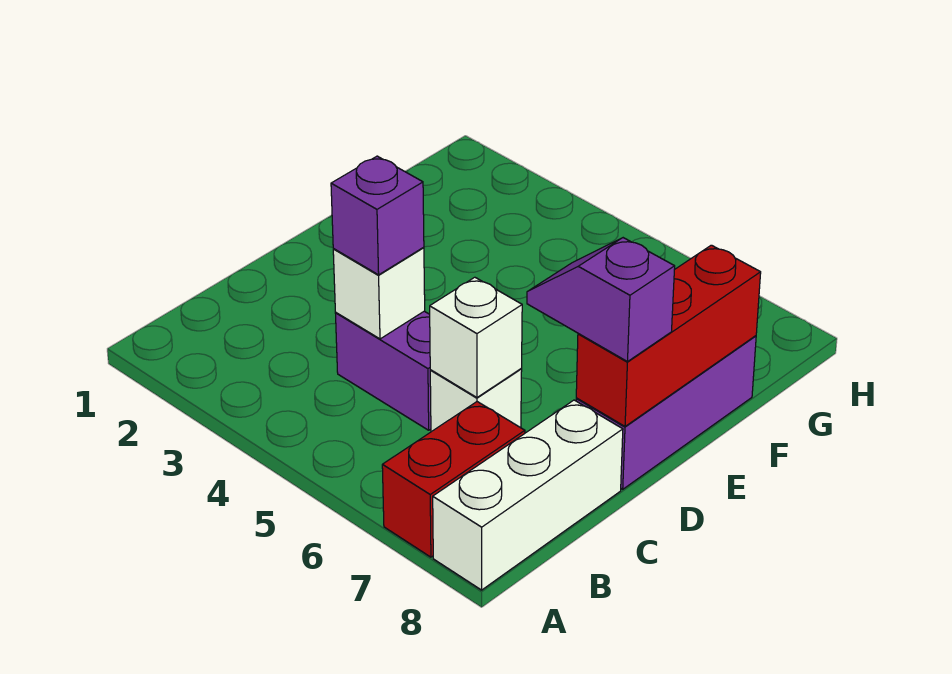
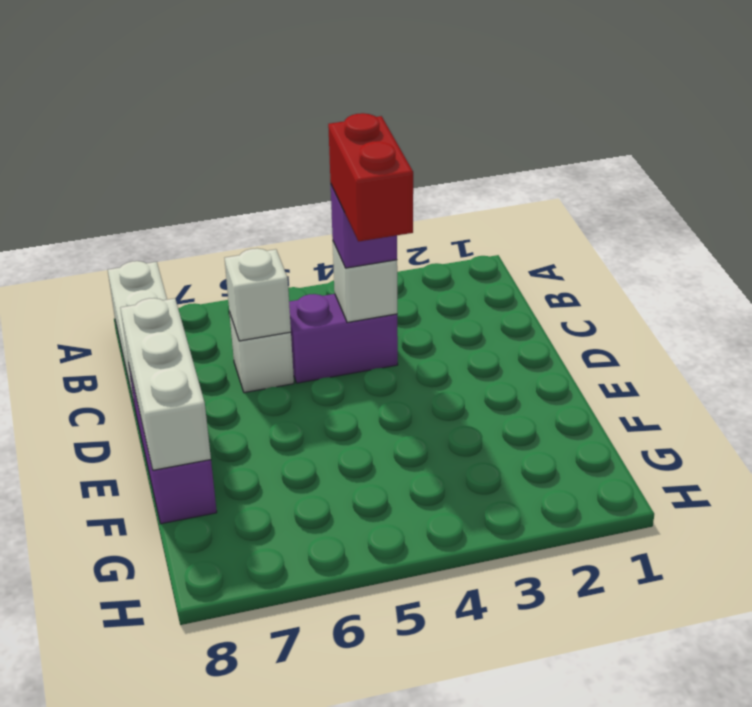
red brick A7:B7 level 1 -> red brick C4:D4 level 4
purple slope D7:D8 level 3 top 8 -> none
red brick D8:F8 level 2 -> white brick D8:F8 level 2

